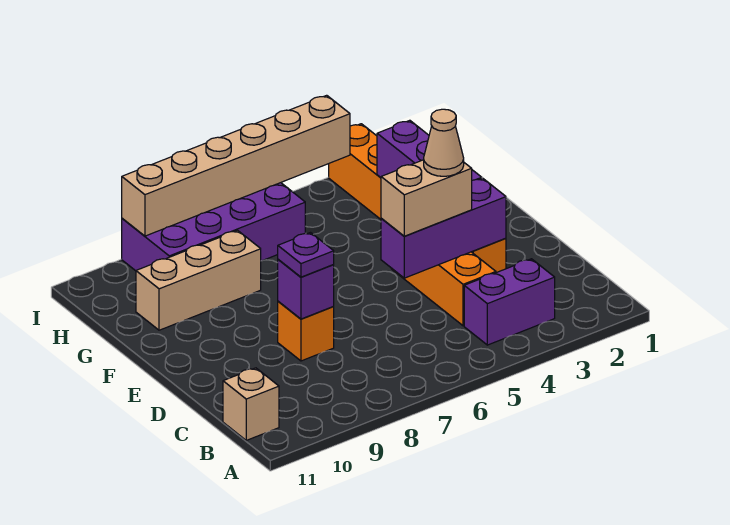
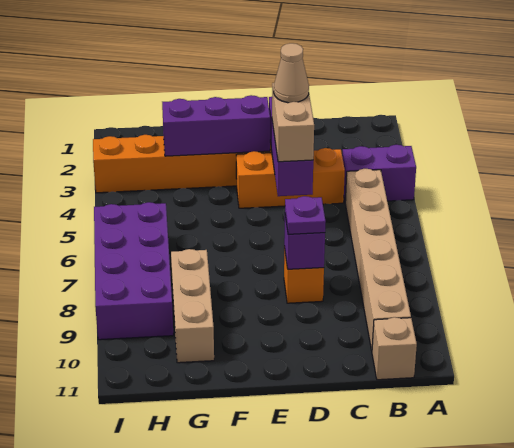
purple brick B3:B4 level 1 -> purple brick A4:B4 level 1
tan brick I4:I9 level 2 -> tan brick B5:B10 level 1

